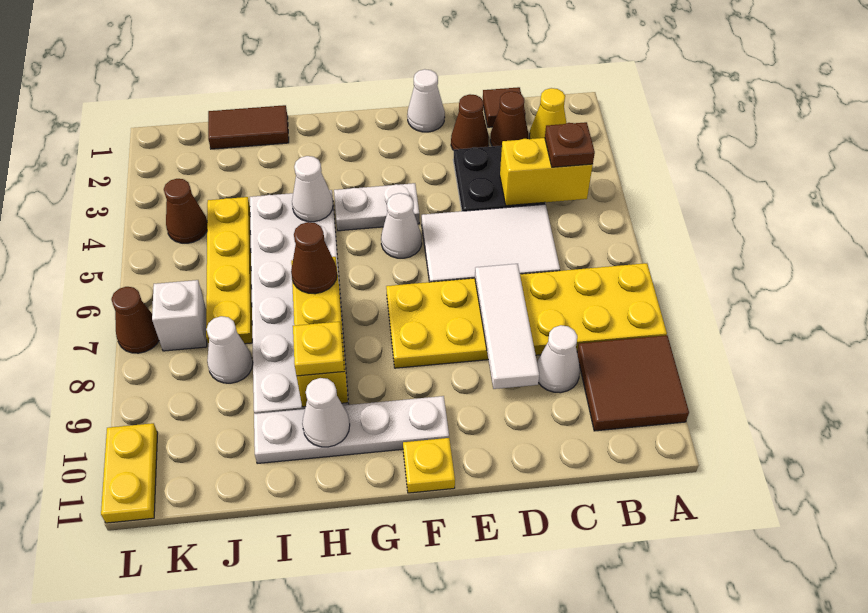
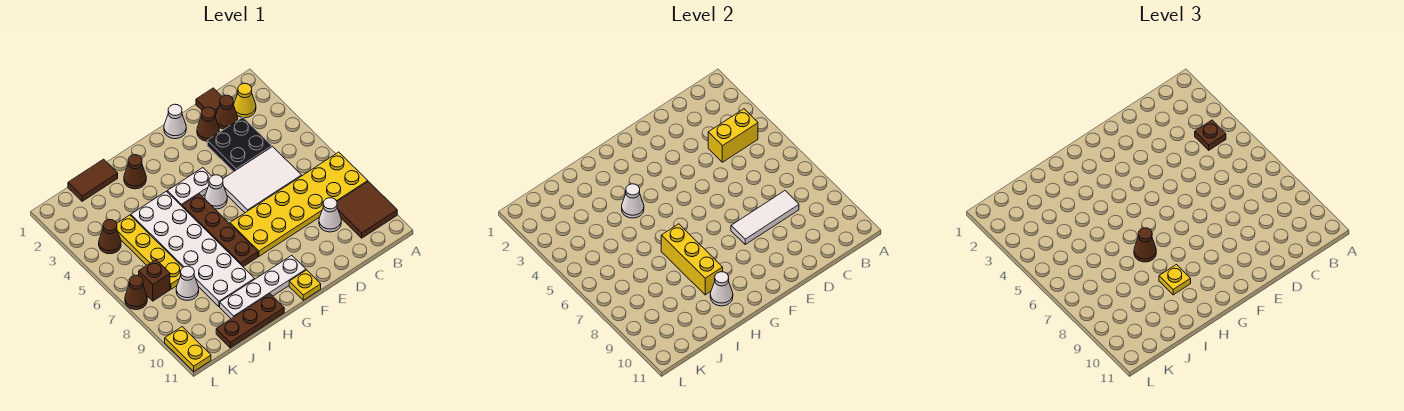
white tile D7:D9 level 2 -> white tile C8:E8 level 2
none -> brown plate G5:G8 level 1
none -> brown cone H2 level 1
none -> brown plate H11:J11 level 1
white brick K7 level 1 -> brown brick K7 level 1

